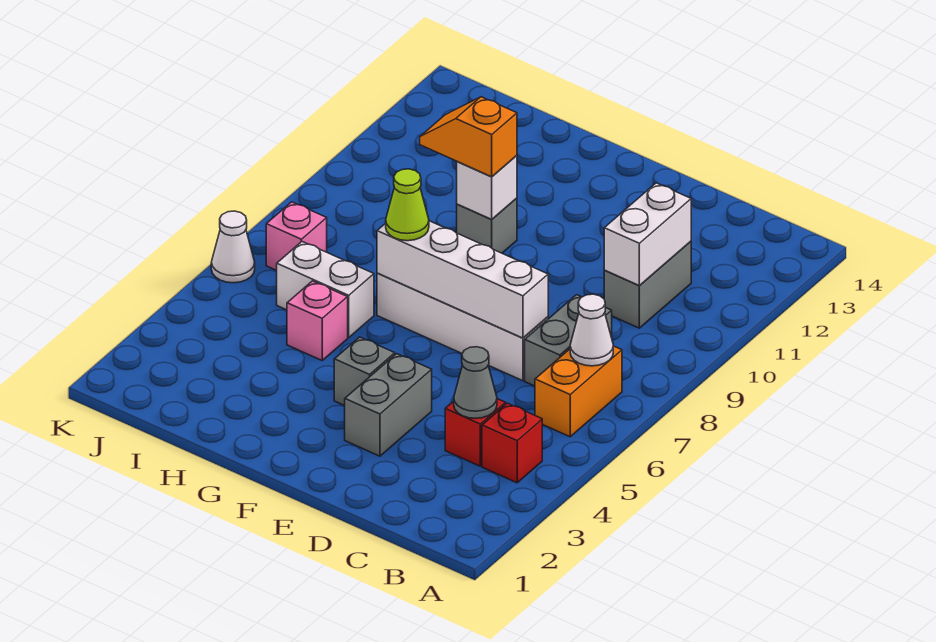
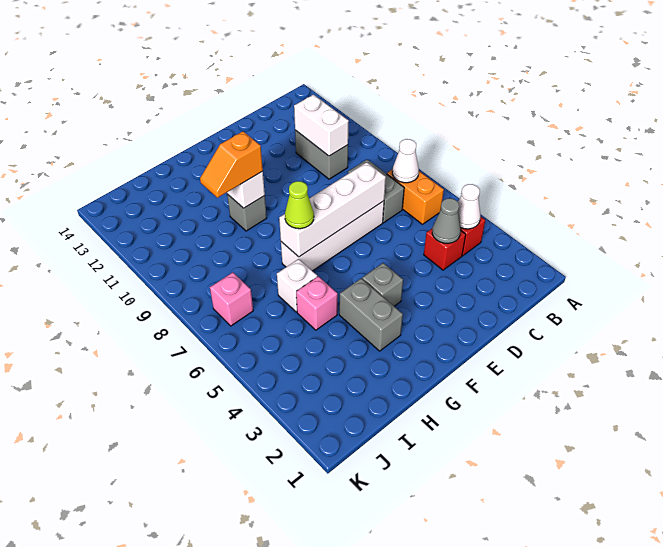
grey brick E3:E4 level 1 -> grey brick G3:G4 level 1
white brick H6:I6 level 1 -> white brick H6 level 1
white cone K6 level 1 -> white cone B4 level 2

